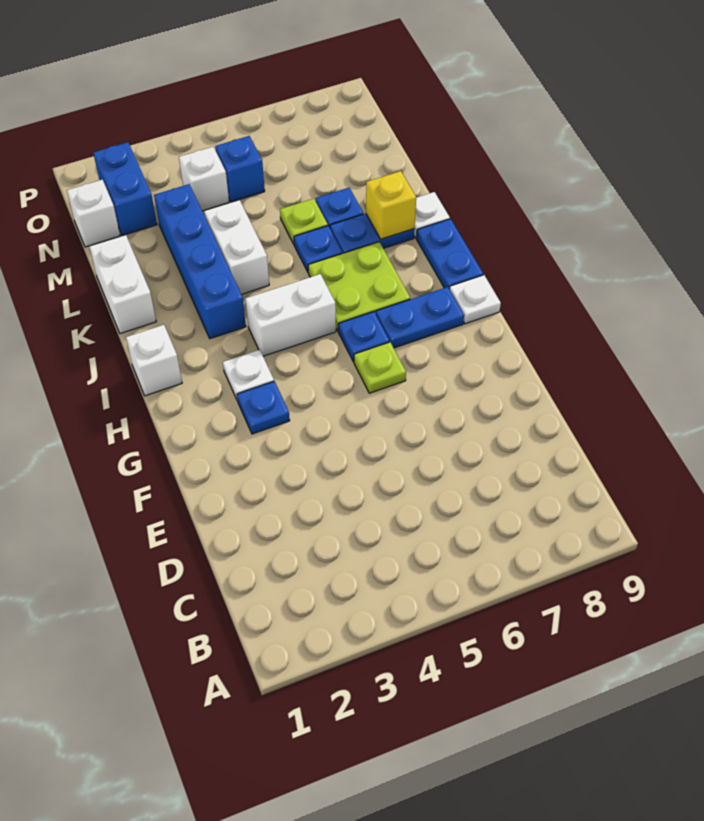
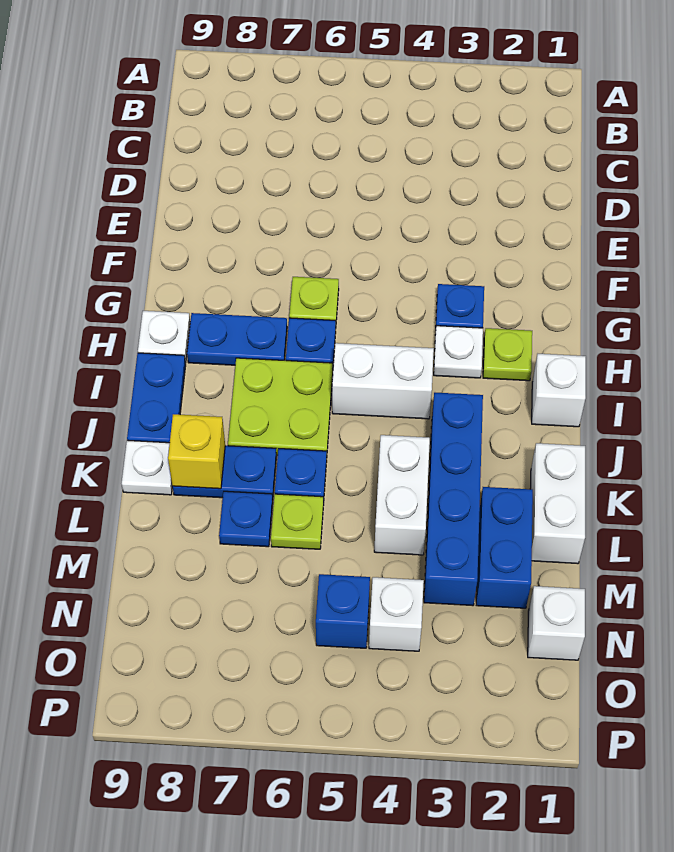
none -> lime plate H2 level 1
blue brick N2:O2 level 1 -> blue brick L2:M2 level 1

